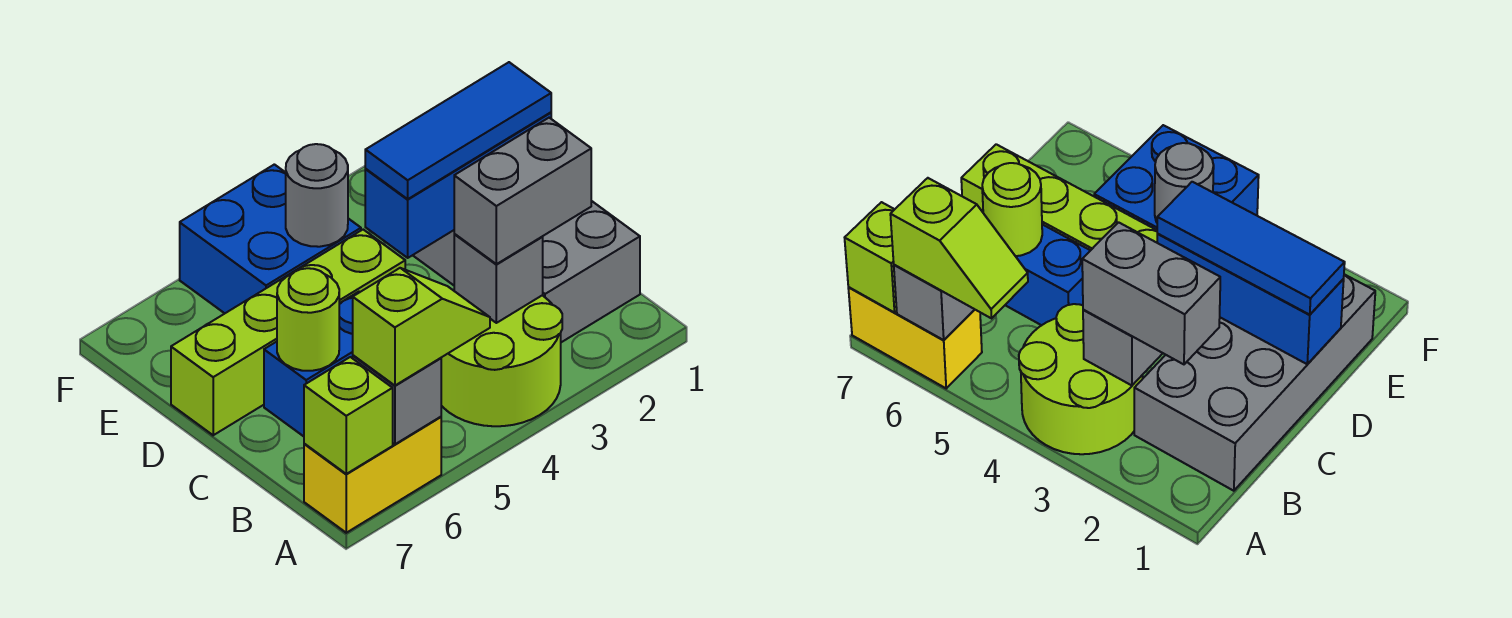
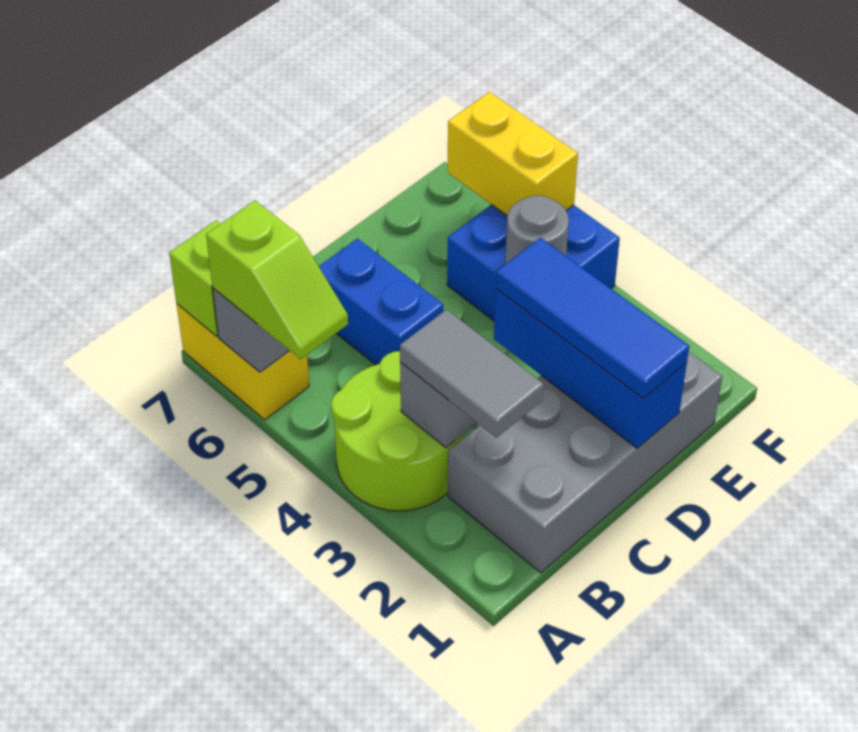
grey brick B2:B3 level 3 -> grey tile B2:B3 level 3
lime round brick C6 level 2 -> none
lime brick D4:D7 level 1 -> none
none -> yellow brick F5:F6 level 2

